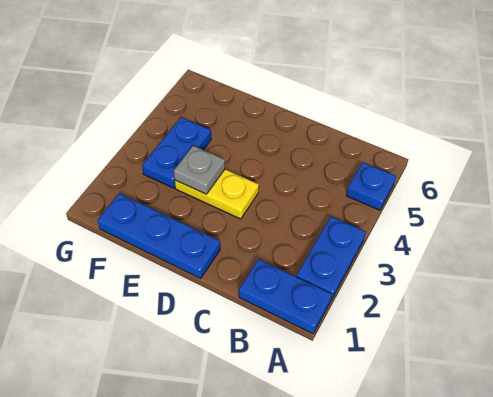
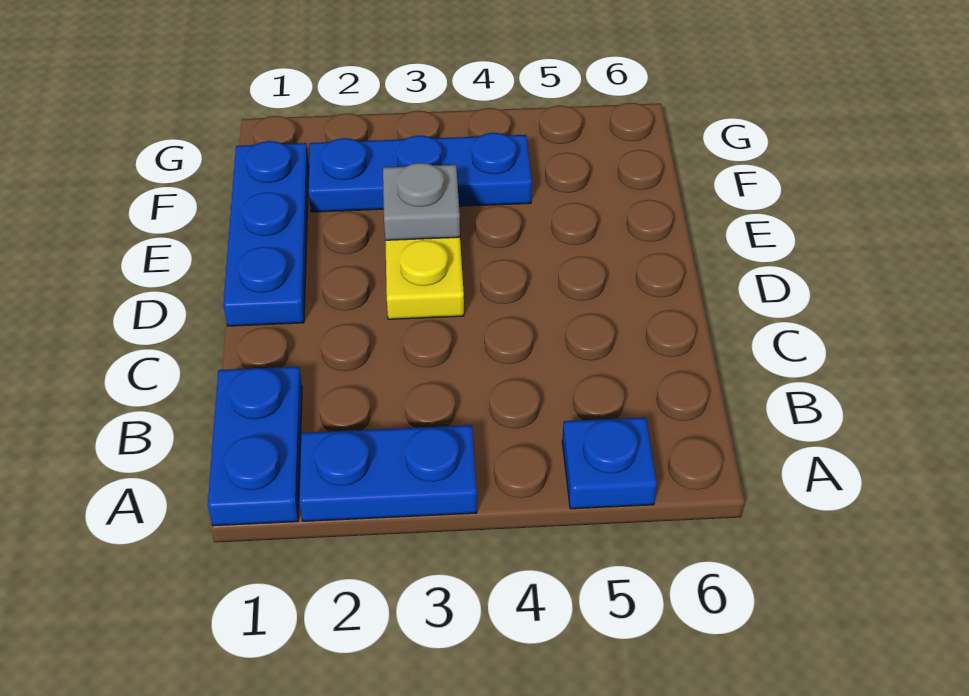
blue plate F3:F4 level 1 -> blue plate F2:F4 level 1

